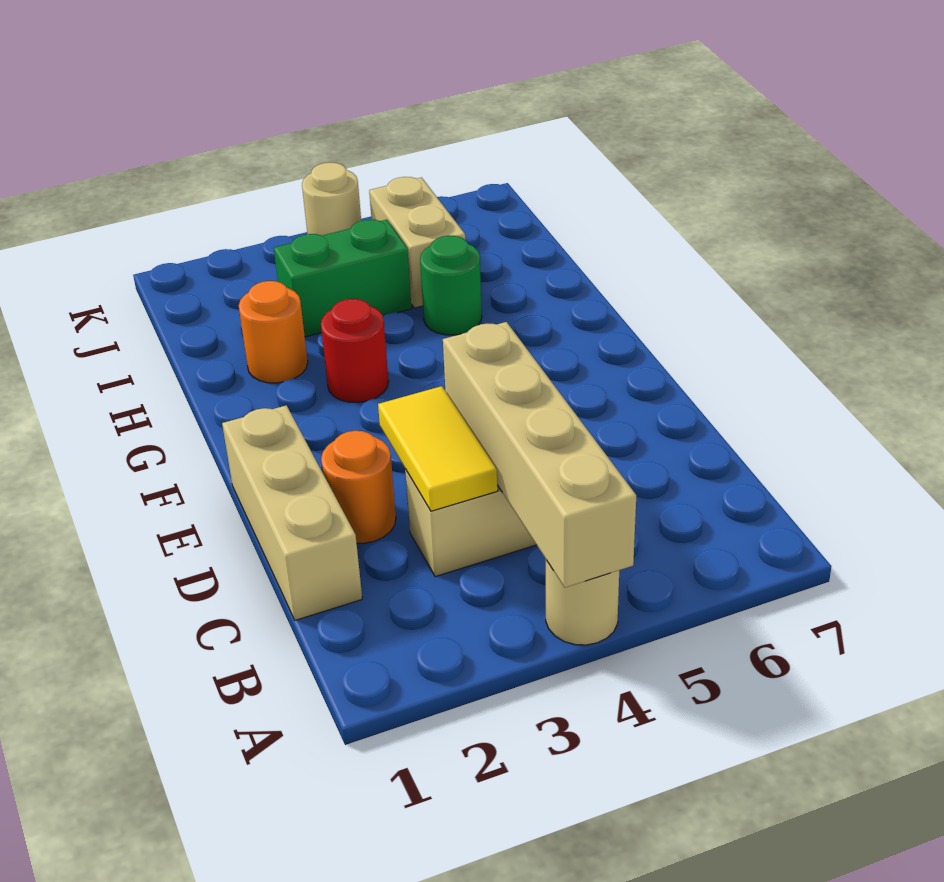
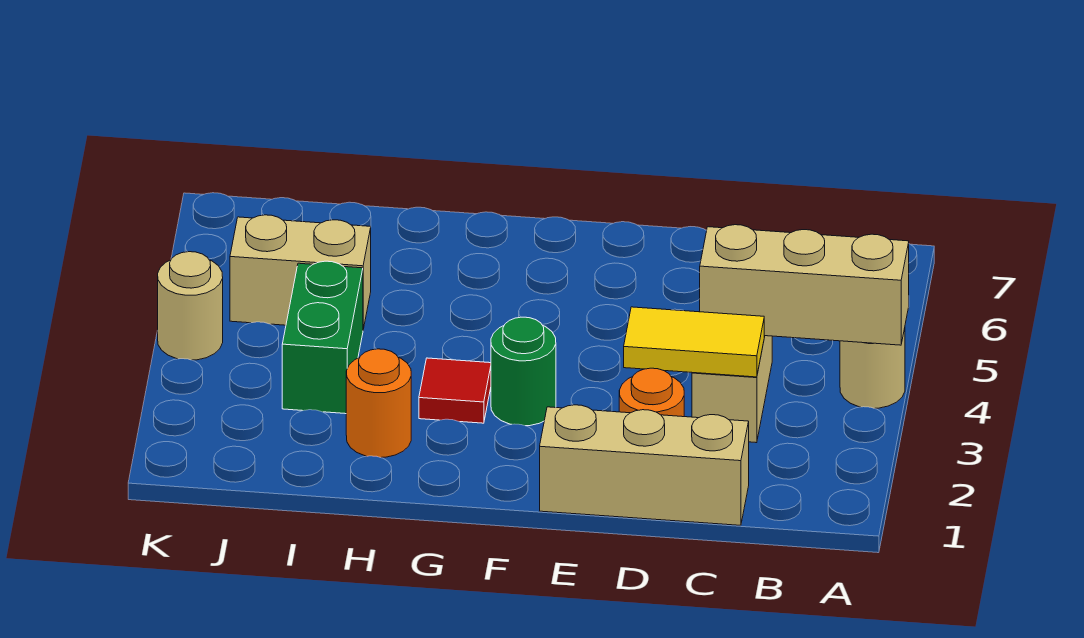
tan brick A4:D4 level 2 -> tan brick A4:C4 level 2
red round brick G3 level 1 -> red tile G3 level 1
green round brick H5 level 1 -> green round brick F3 level 1

